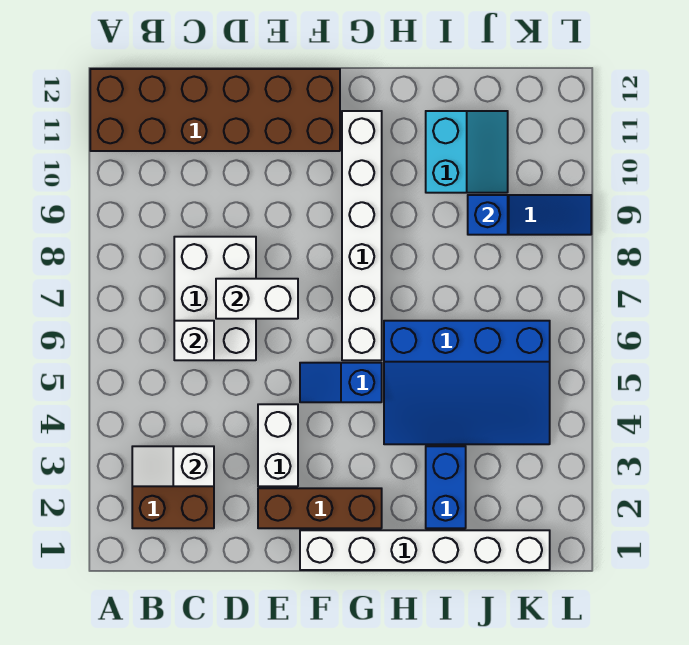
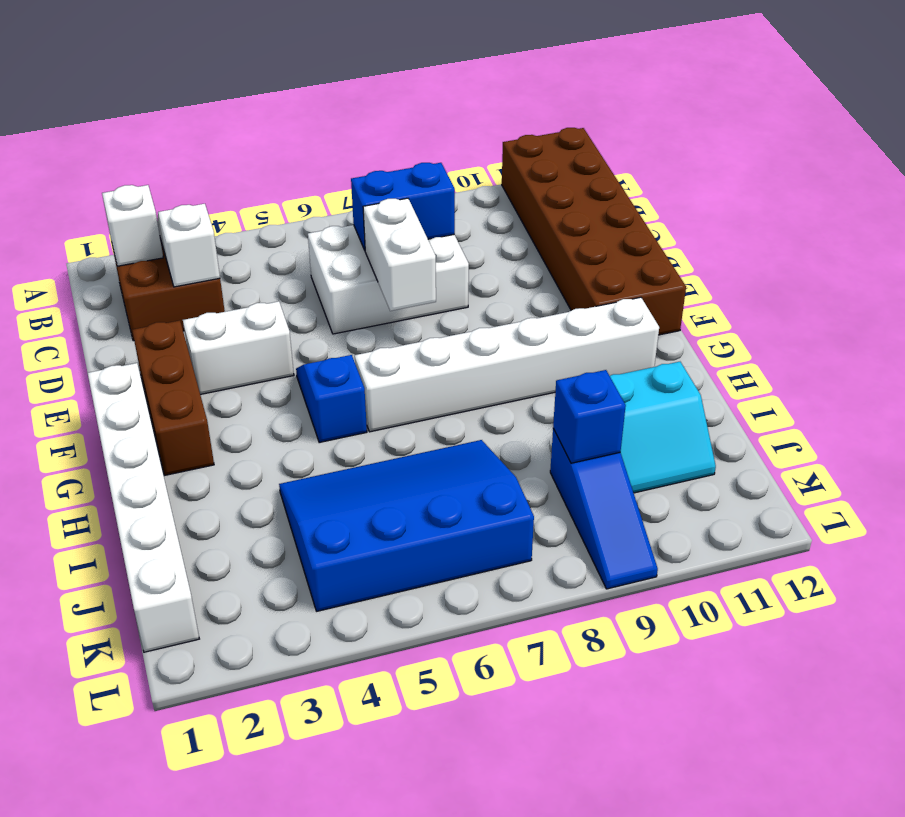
white brick C6 level 2 -> white brick B2 level 2
blue slope H4:K6 level 1 top 6 -> blue slope I4:K7 level 1 top K
blue brick I2:I3 level 1 -> blue brick C7:C8 level 2

